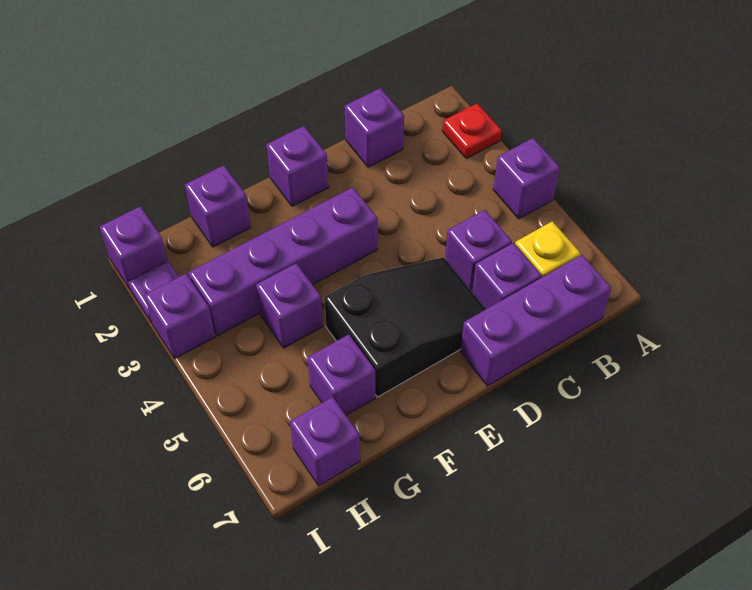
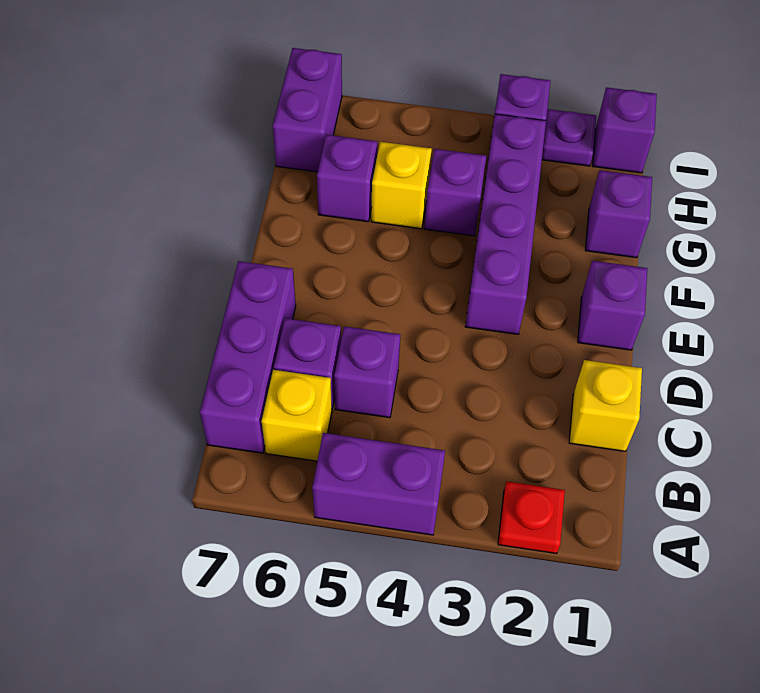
purple brick A4 level 1 -> purple brick A4:A5 level 1
purple brick C1 level 1 -> yellow brick C1 level 1
black slope D5:F6 level 1 top F -> none
none -> yellow brick G5 level 1
purple brick H7 level 1 -> purple brick H7:I7 level 1

